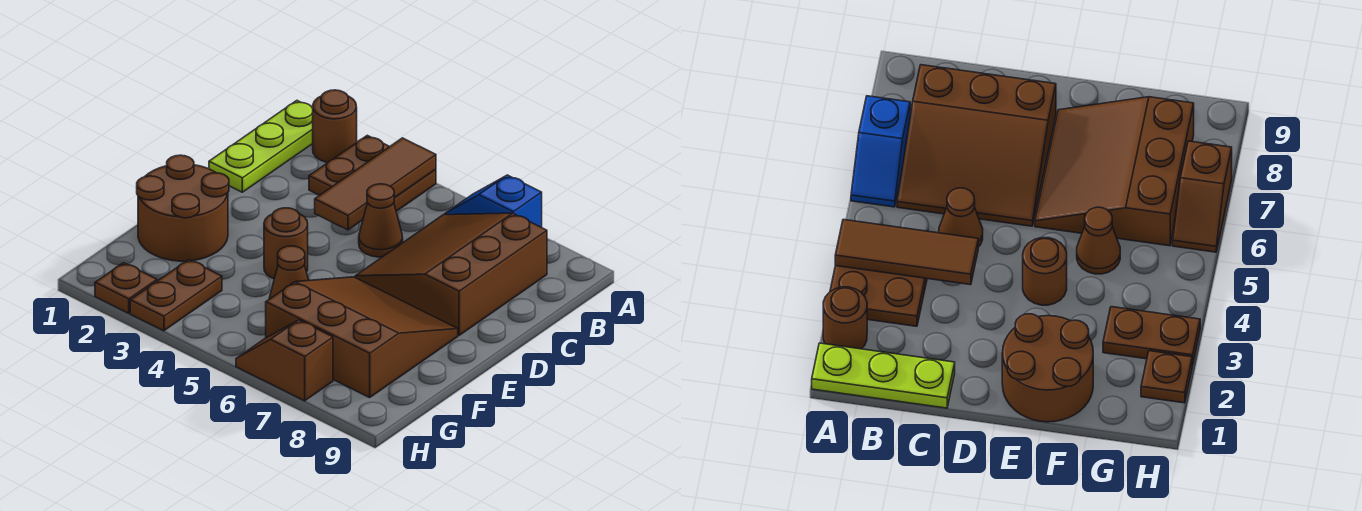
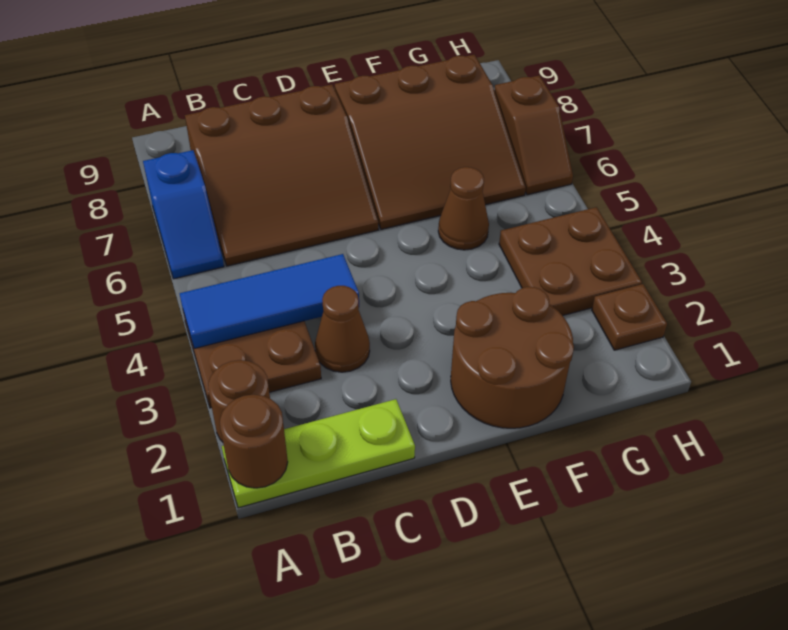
brown tile A4:C4 level 2 -> blue tile A4:C4 level 2
brown cone C5 level 1 -> brown cone C3 level 1
brown round brick E4 level 1 -> brown round brick A1 level 2
brown slope E6:G8 level 1 top G -> brown slope E6:G8 level 1 top 8
brown plate G3:H3 level 1 -> brown plate G3:H4 level 1

